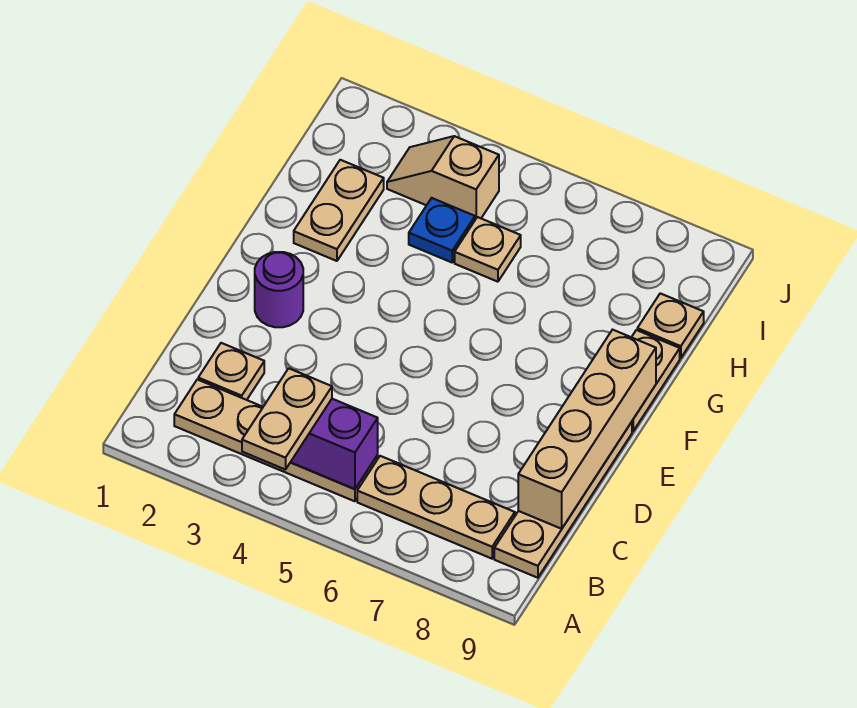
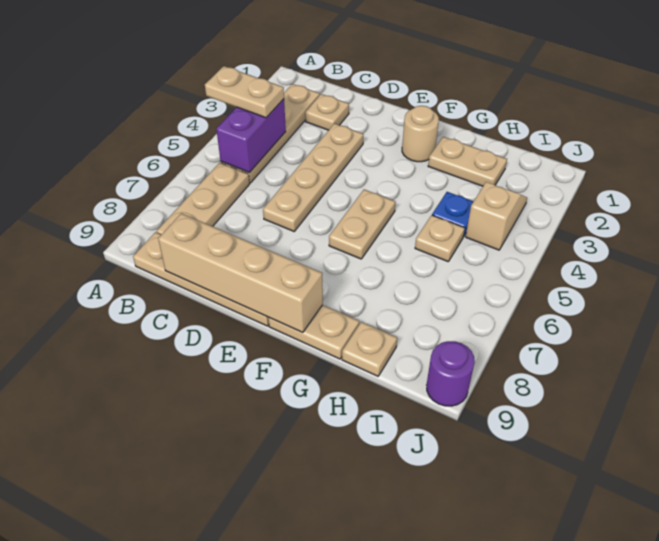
none -> tan plate D3:D6 level 1
purple round brick E2 level 1 -> purple round brick J9 level 1
none -> tan round brick F2 level 1
none -> tan plate F5:F6 level 1

